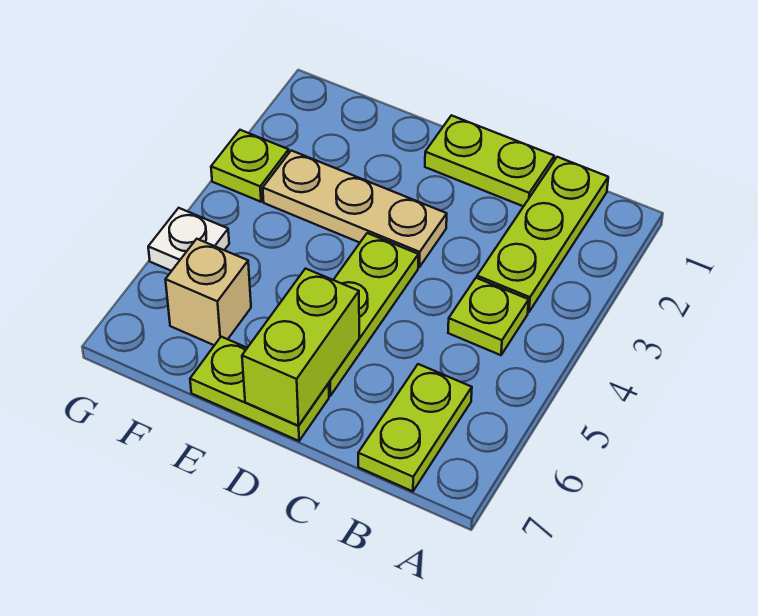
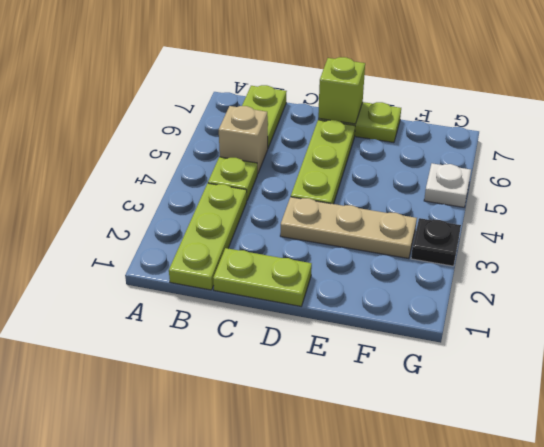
lime brick D6:D7 level 2 -> lime brick D7 level 2
tan brick F6 level 1 -> tan brick B5 level 1
lime plate G3 level 1 -> black plate G3 level 1

